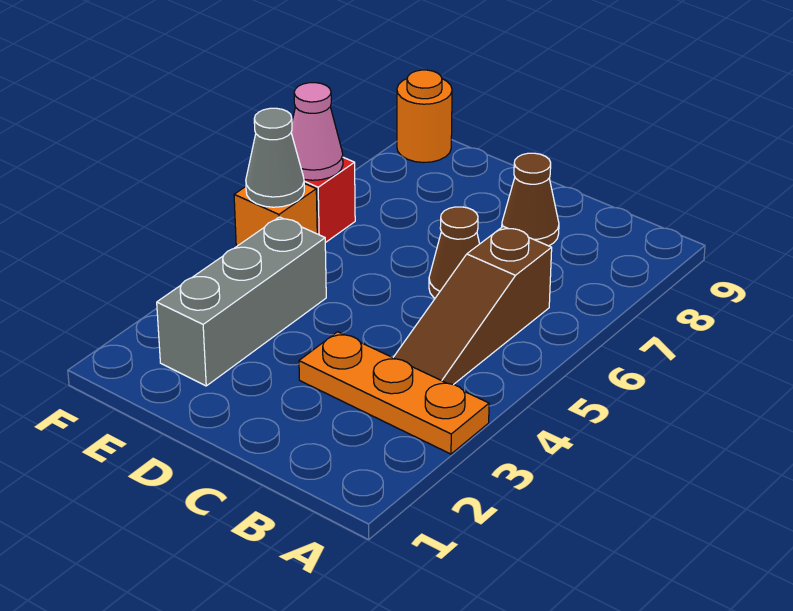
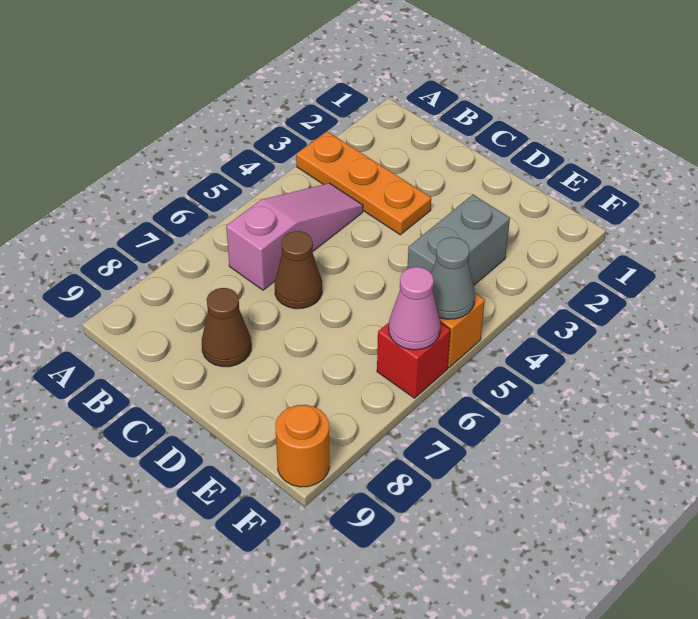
brown slope B4:B6 level 1 top 6 -> pink slope B4:B6 level 1 top 6
grey brick E2:E4 level 1 -> grey brick E3:E4 level 1

